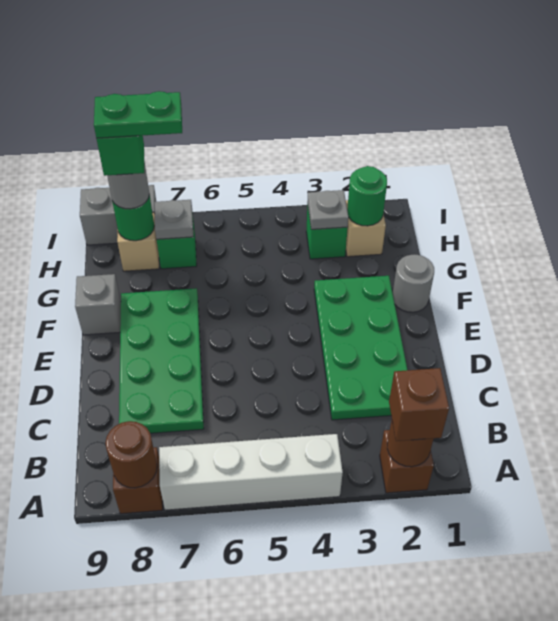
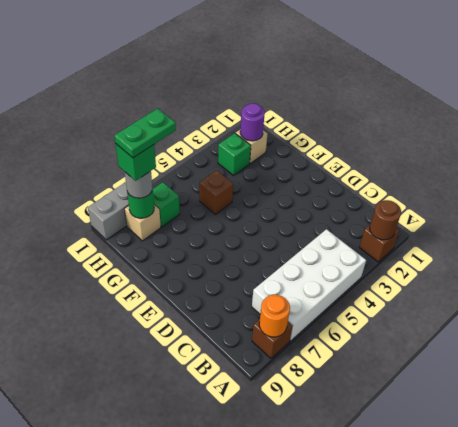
brown brick A2 level 3 -> brown brick G5 level 1
white brick A4:A7 level 1 -> white brick A4:B7 level 1
brown round brick A8 level 2 -> orange round brick A8 level 2
green plate C2:F3 level 1 -> none
green plate C7:F8 level 1 -> none
grey round brick F1 level 1 -> none
grey brick F9 level 1 -> none
green round brick H2 level 2 -> purple round brick H2 level 2
grey plate H3 level 2 -> none
grey plate H7 level 2 -> none

